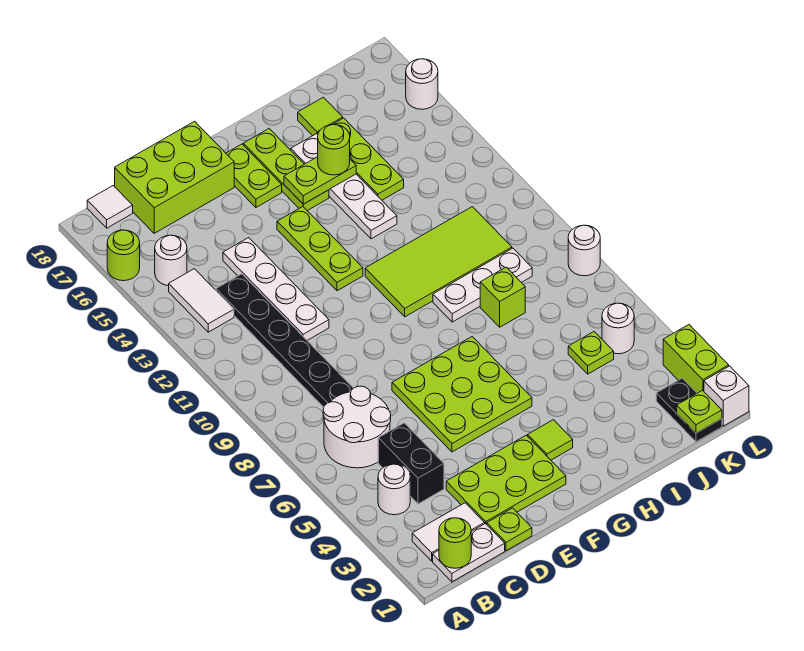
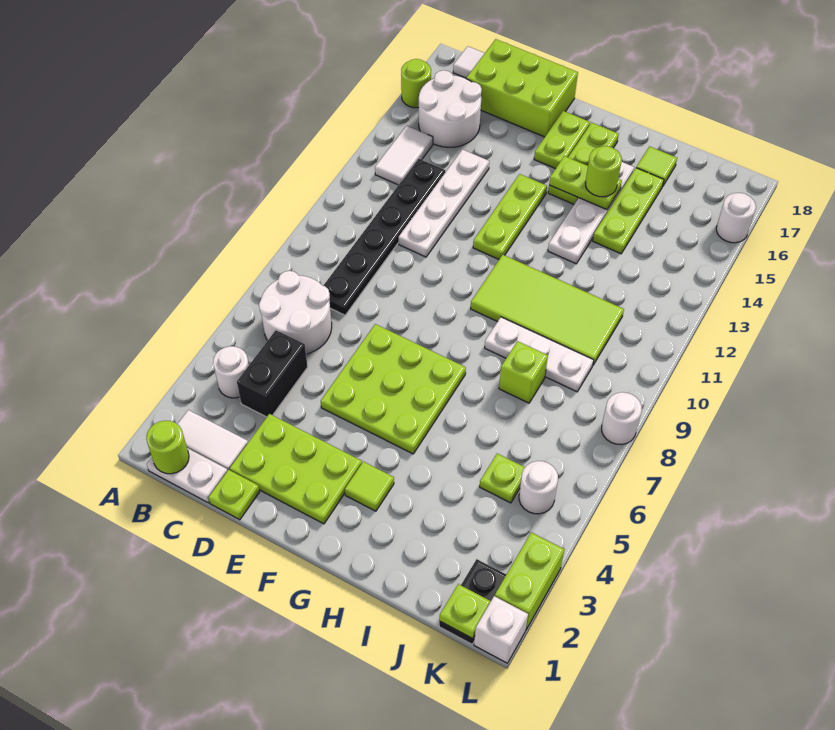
white round brick B15 level 1 -> white round brick B15:C16 level 1

